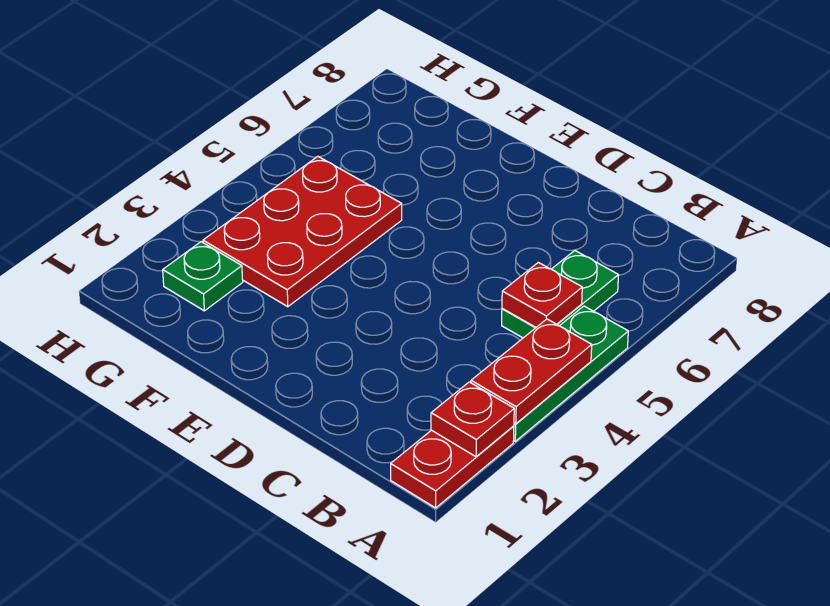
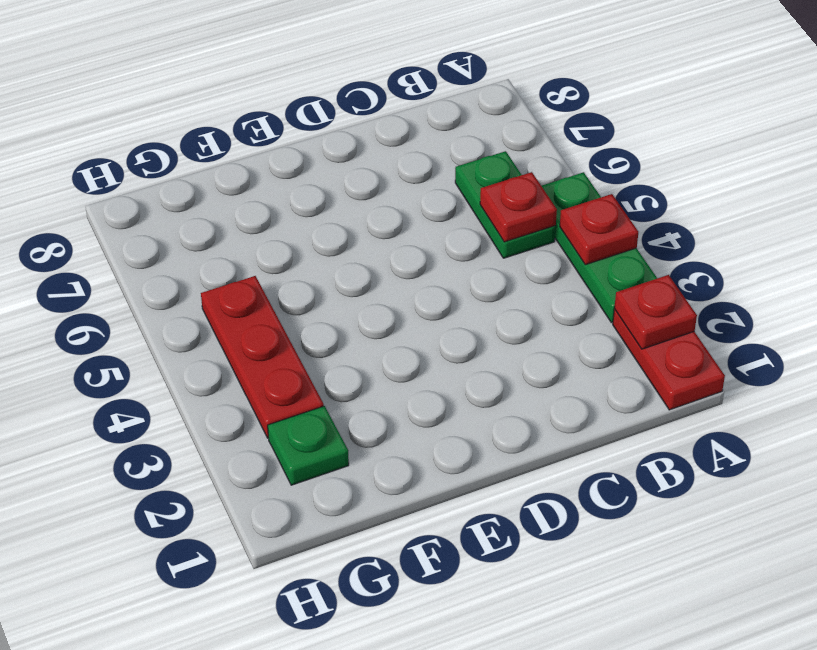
red plate A3:A4 level 2 -> red plate A4 level 2
red plate F3:G5 level 1 -> red plate G3:G5 level 1

